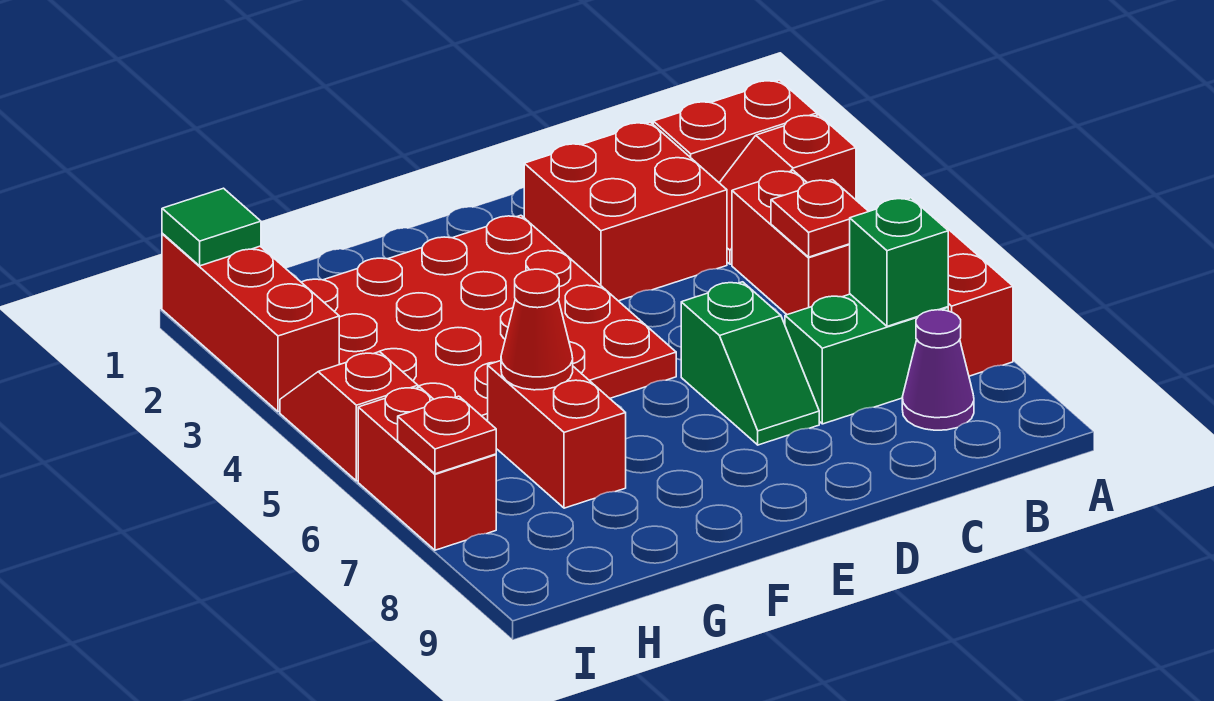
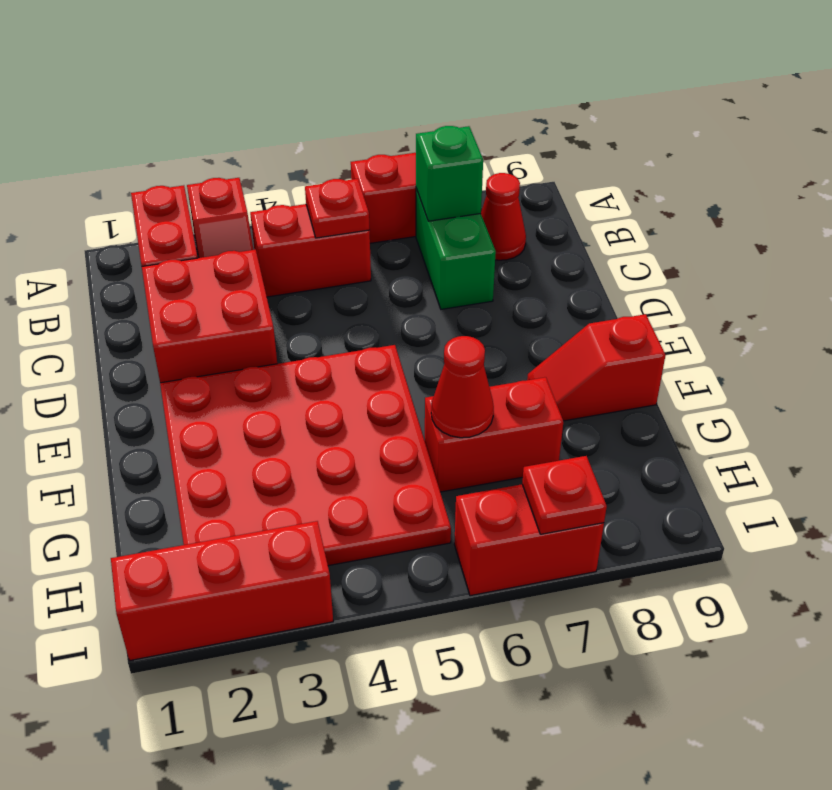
purple cone B8 level 1 -> red cone B8 level 1
green slope D6:D7 level 1 top 6 -> none
green tile I1 level 2 -> none
red slope I4:I5 level 1 top 5 -> red slope F8:F9 level 1 top 9

